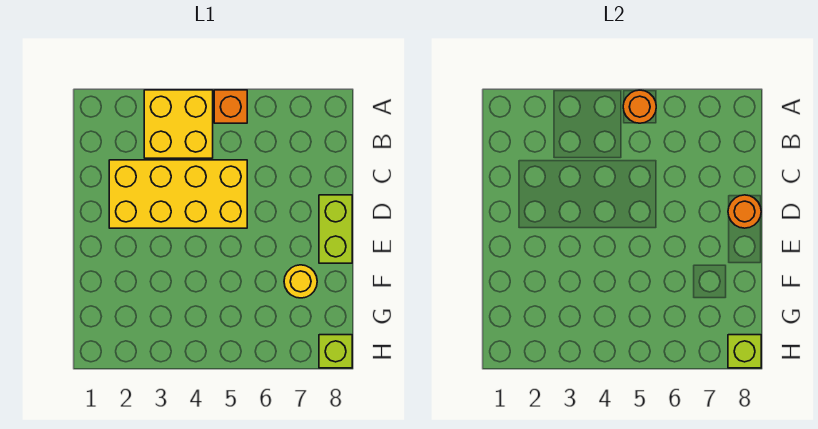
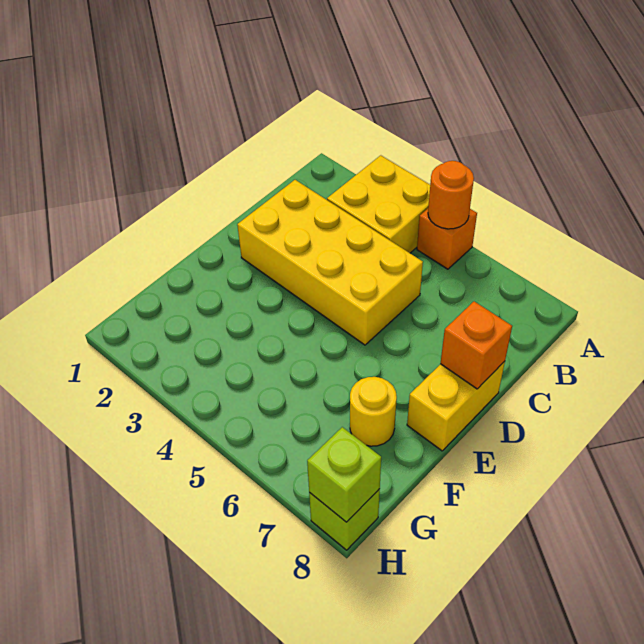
lime brick D8:E8 level 1 -> yellow brick D8:E8 level 1
orange round brick D8 level 2 -> orange brick D8 level 2

